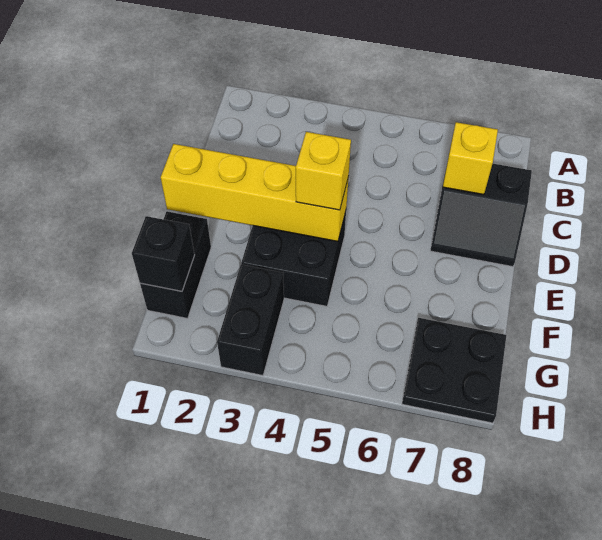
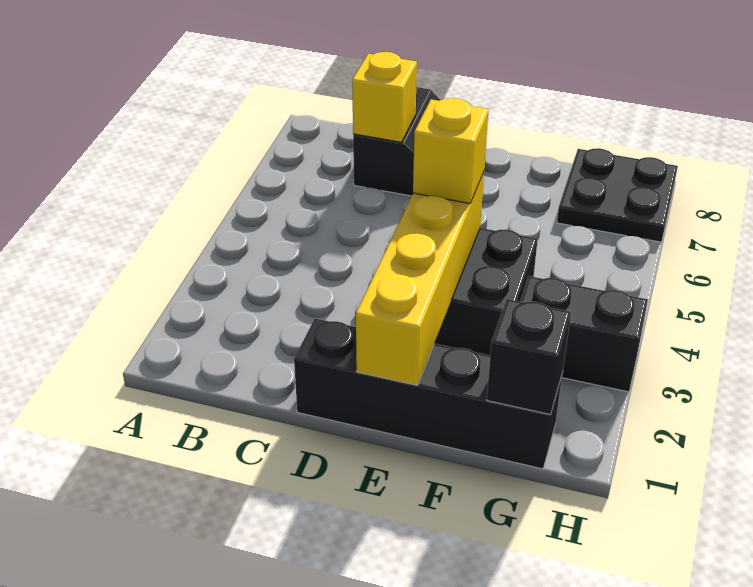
black brick F1:G1 level 1 -> black brick D1:G1 level 1

